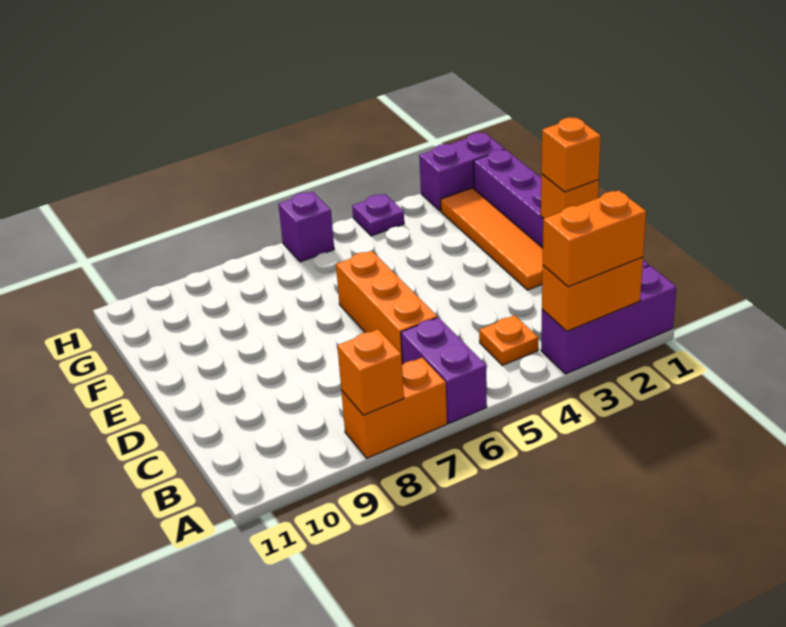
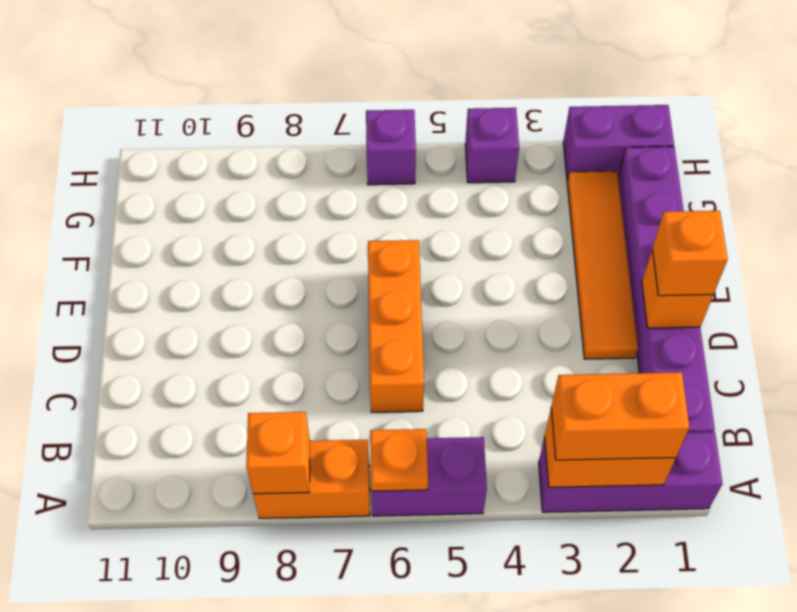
purple brick A6:B6 level 1 -> purple brick A5:A6 level 1
orange plate B4 level 1 -> orange plate A6 level 2
purple plate H4 level 1 -> purple brick H4 level 1

